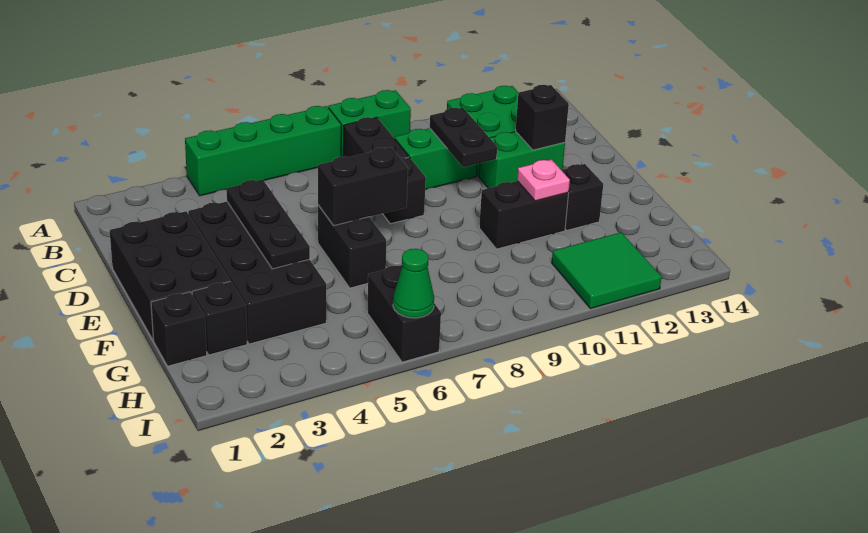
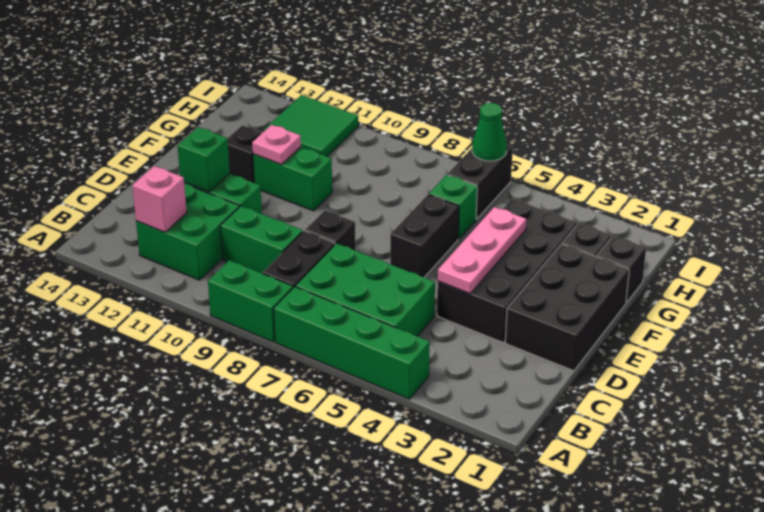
none -> green brick B5:C7 level 1
none -> pink brick B12 level 2
black plate C10:D10 level 2 -> none
black plate D4:F4 level 2 -> pink plate D4:F4 level 2
black brick D12 level 2 -> green brick D12 level 2
black brick E6:E7 level 2 -> none
black brick F10:F11 level 1 -> green brick F10:F11 level 1
none -> green brick G6 level 1

